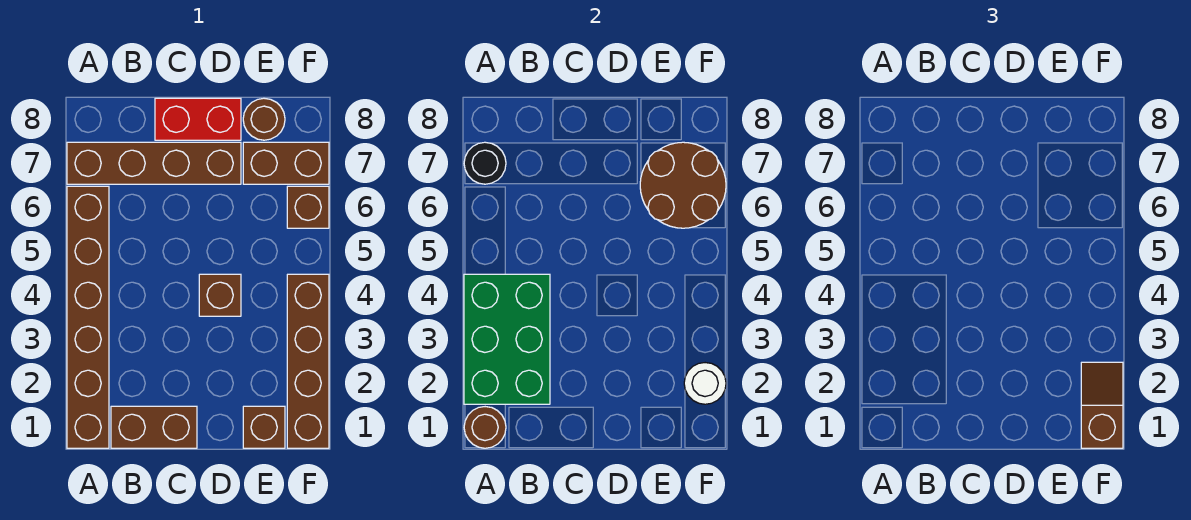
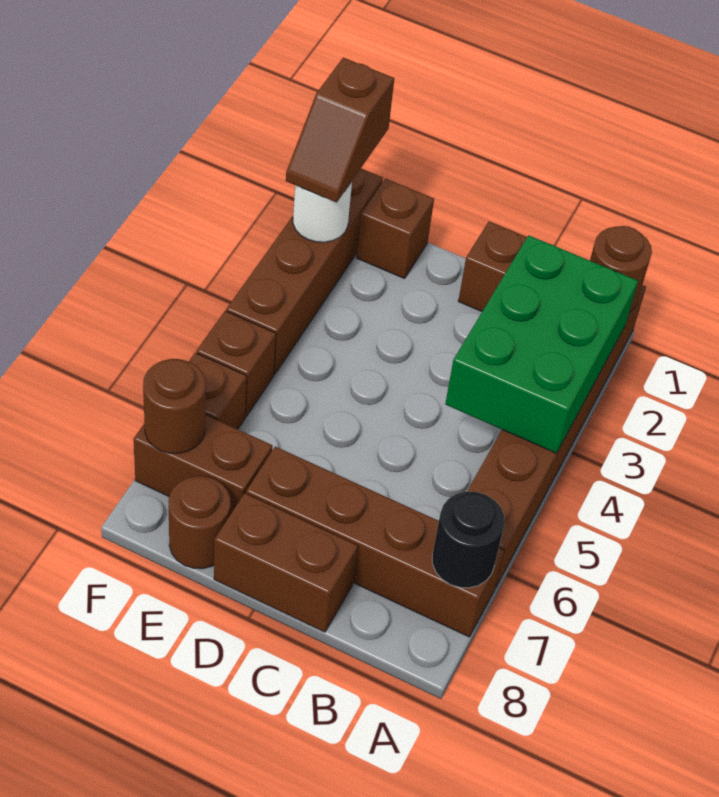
red brick C8:D8 level 1 -> brown brick C8:D8 level 1
brown brick D4 level 1 -> brown brick F5 level 1
brown round brick E6:F7 level 2 -> brown round brick F7 level 2

